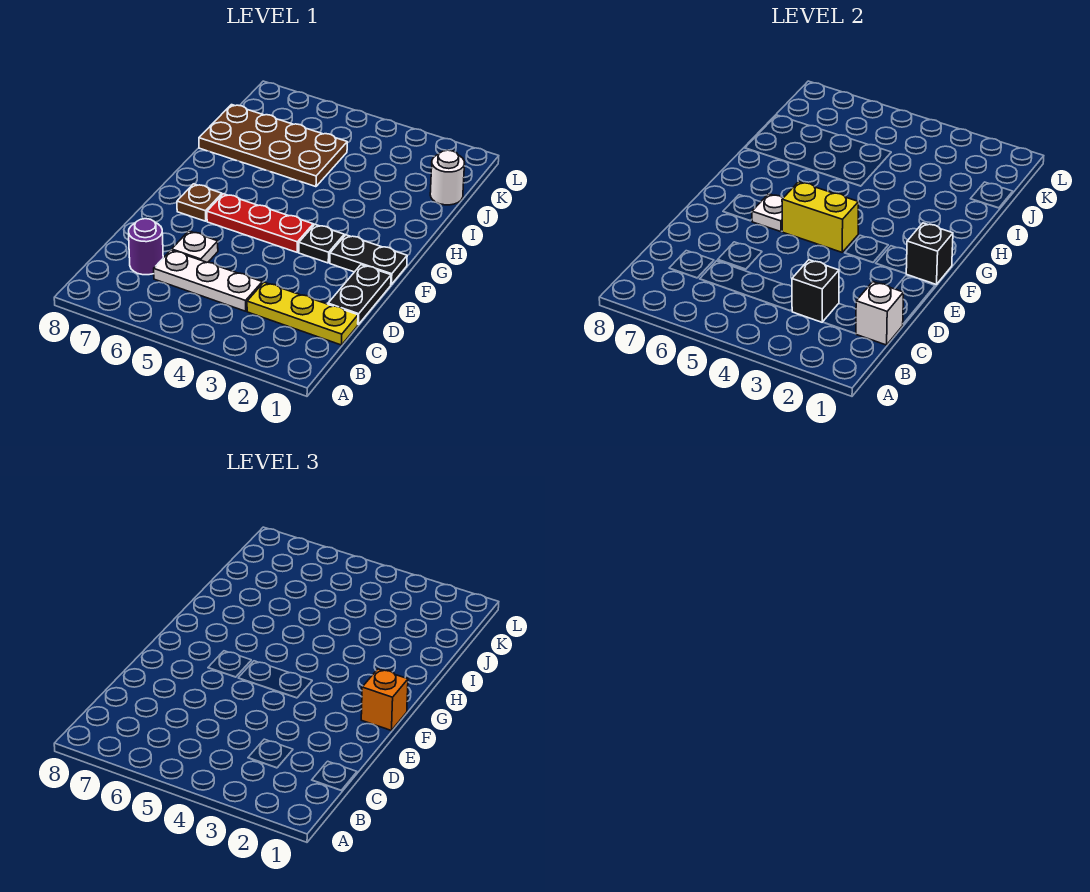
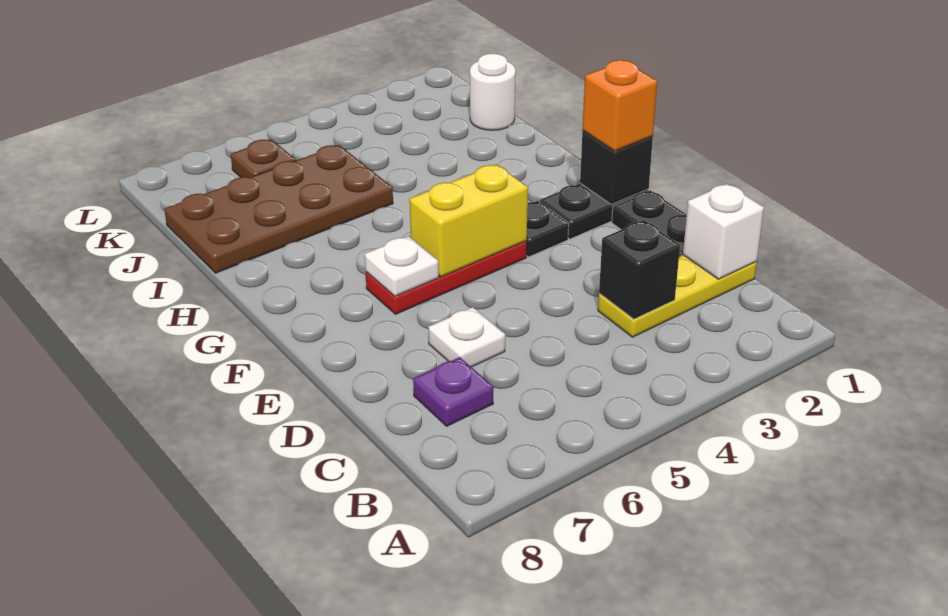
white plate C4:C6 level 1 -> none
purple round brick C7 level 1 -> purple plate C7 level 1
brown plate F7 level 1 -> brown plate K6 level 1

